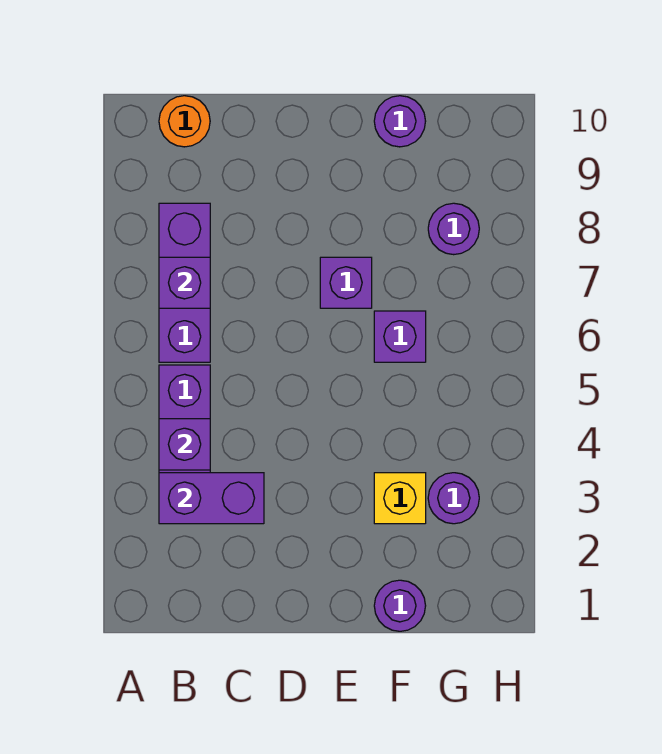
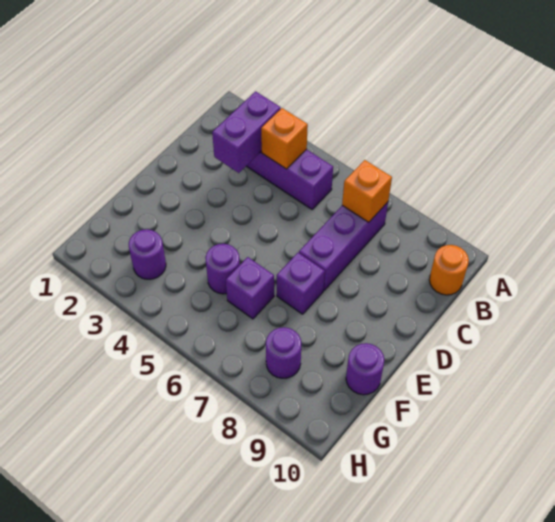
purple brick B4 level 2 -> orange brick B4 level 2
purple brick B6:B8 level 1 -> purple brick B7:D7 level 1
purple brick B7 level 2 -> orange brick B7 level 2
purple round brick F1 level 1 -> purple round brick F5 level 1
yellow brick F3 level 1 -> none

